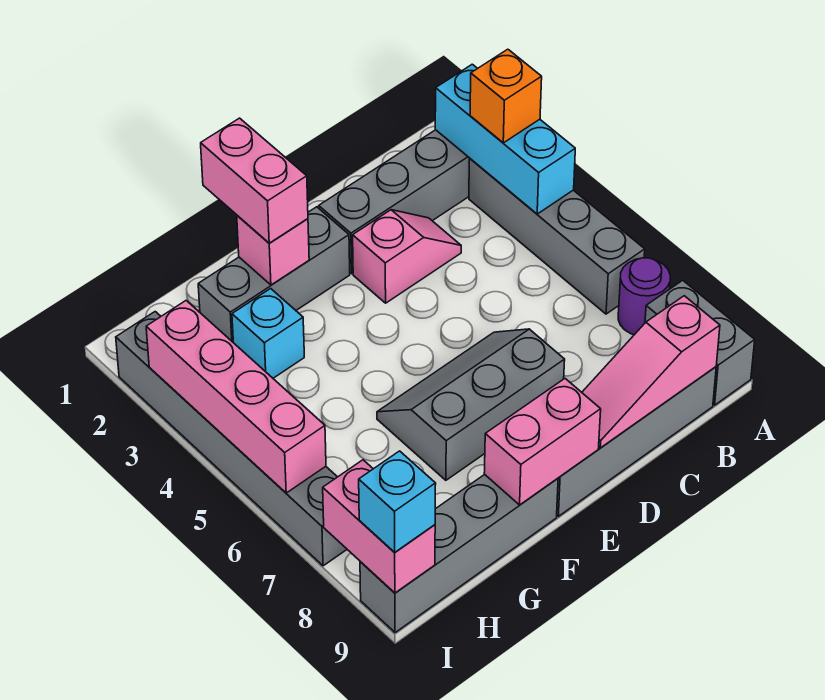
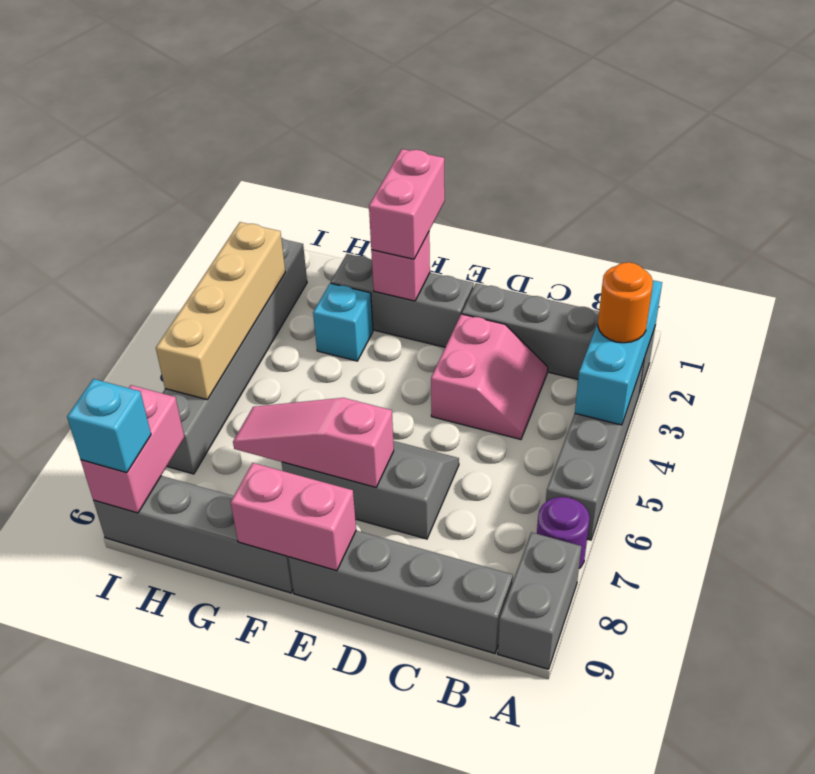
orange brick A3 level 3 -> orange round brick A3 level 3
pink slope B9:D9 level 2 top B -> pink slope E7:G7 level 2 top E
pink slope C3:D3 level 1 top D -> pink slope C3:D4 level 1 top D
pink brick I3:I6 level 2 -> tan brick I3:I6 level 2

